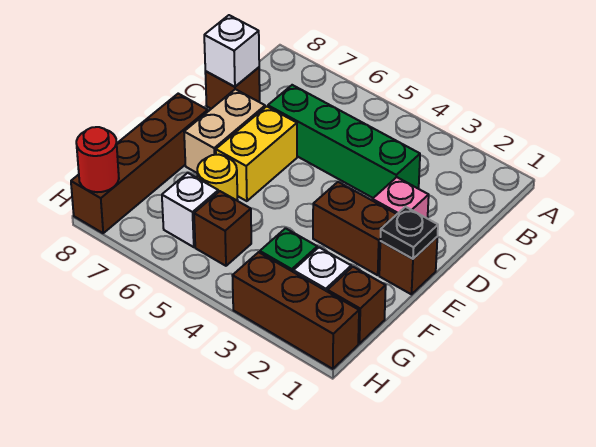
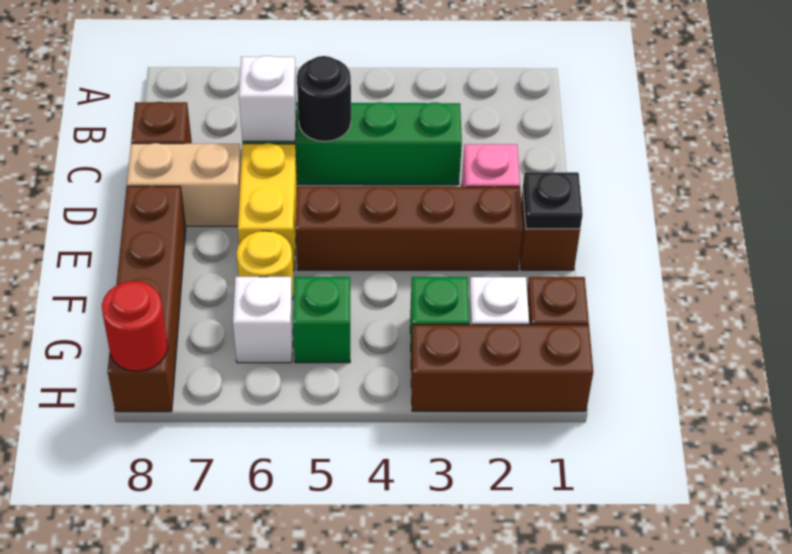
none -> black round brick C5 level 2
white brick C8 level 2 -> white brick C6 level 2
tan brick D7:E7 level 1 -> tan brick D7:D8 level 1
brown brick E2:E3 level 1 -> brown brick E2:E5 level 1
brown brick G5 level 1 -> green brick G5 level 1

